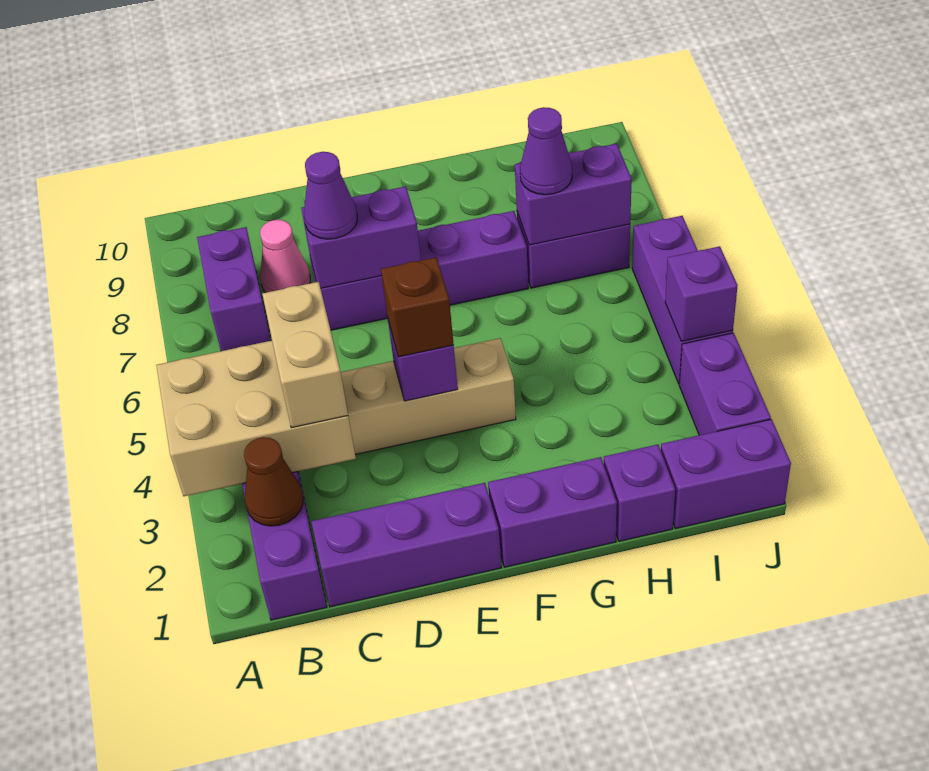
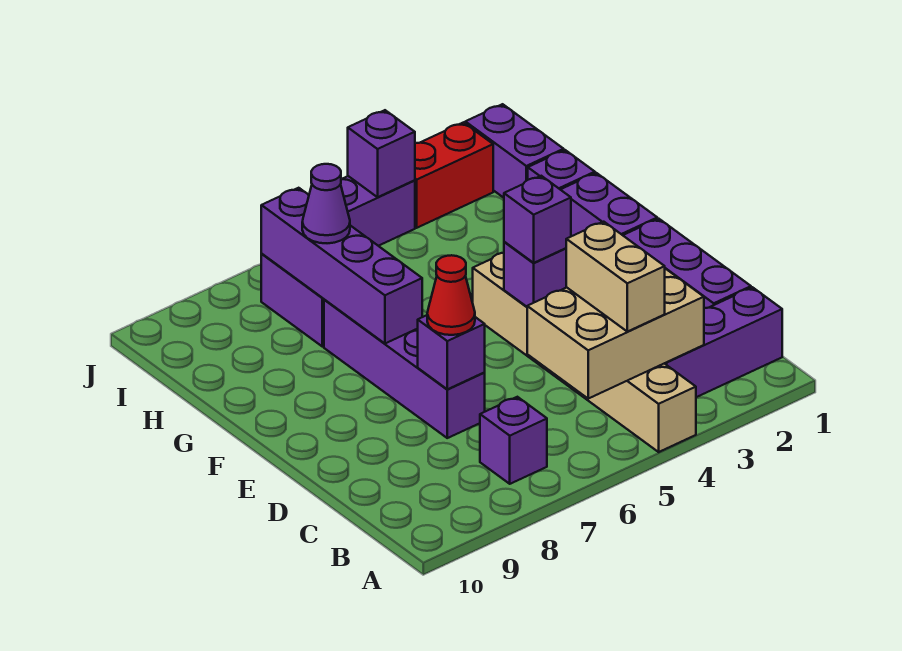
tan brick A3:C4 level 2 -> tan brick B3:C5 level 2
brown cone B2 level 2 -> none
purple brick B7:B8 level 1 -> purple brick B7 level 1
tan brick C3:C4 level 3 -> tan brick B4:C4 level 3
pink cone C8 level 1 -> none
purple brick D7:E7 level 2 -> purple brick D7 level 2
purple cone D7 level 3 -> red cone D7 level 3
brown brick E4 level 3 -> purple brick E4 level 3
purple brick H7:I7 level 2 -> purple brick F7:I7 level 2
purple brick J2:J3 level 1 -> red brick J2:J3 level 1

